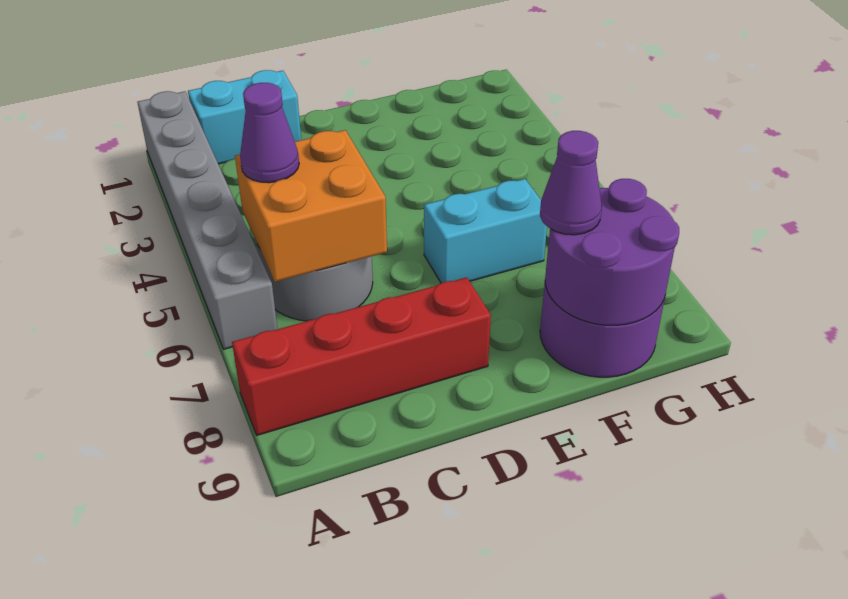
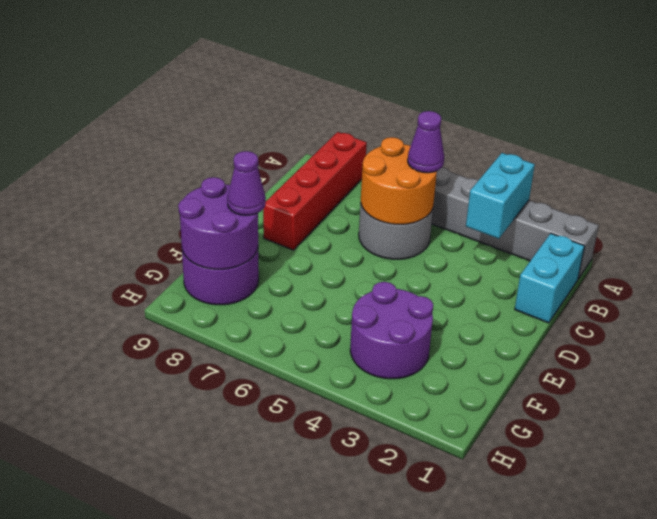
orange brick B5:C6 level 2 -> orange round brick B5:C6 level 2
cyan brick E6:F6 level 1 -> cyan brick A3:B3 level 2
none -> purple round brick F3:G4 level 1

